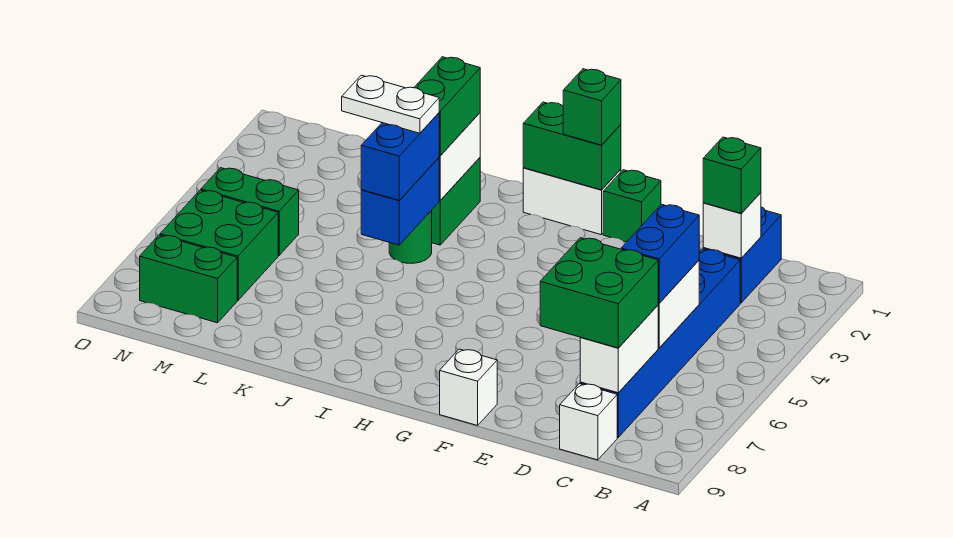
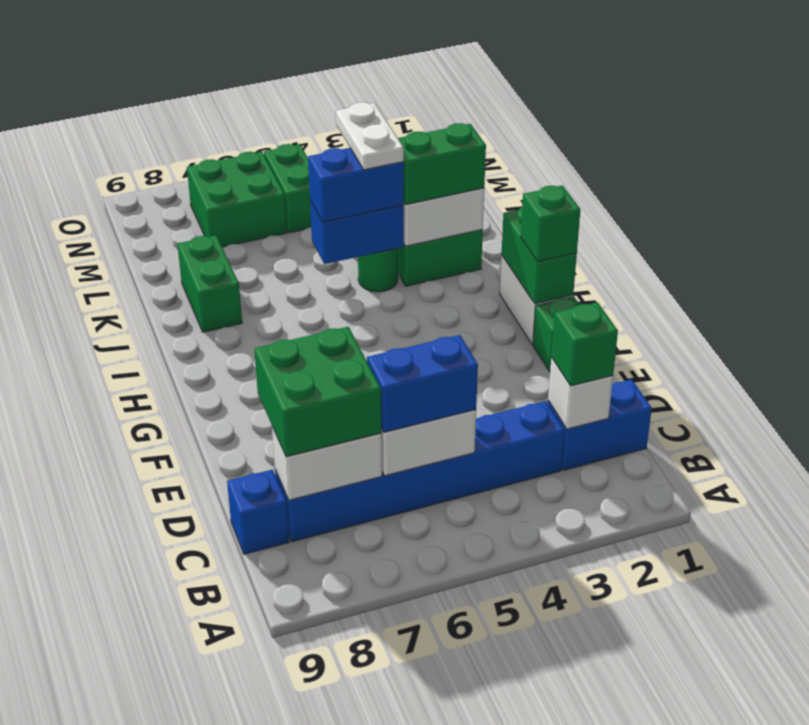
white brick C9 level 1 -> blue brick C9 level 1
white brick F9 level 1 -> none
green brick M8:N8 level 1 -> green brick J8:K8 level 1

